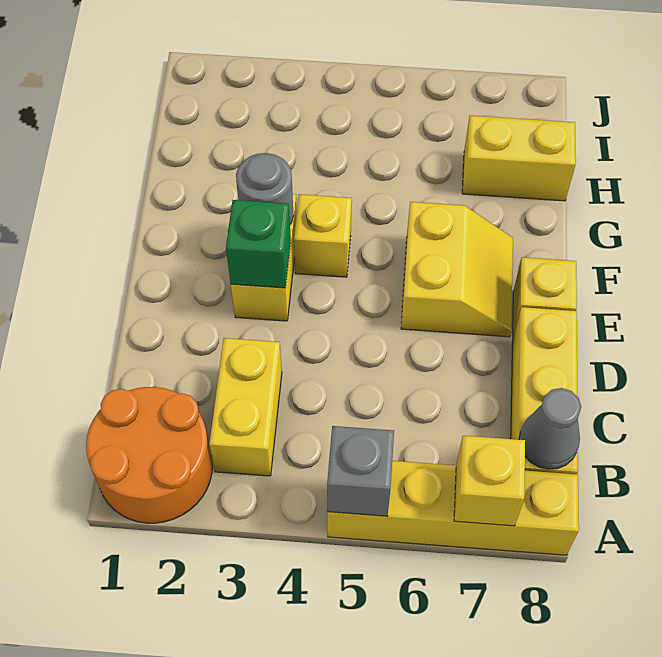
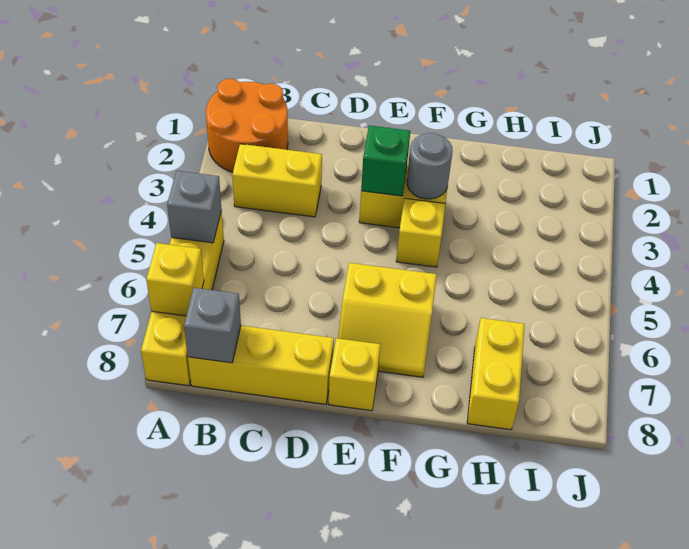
grey cone B8 level 2 -> grey brick B8 level 2

